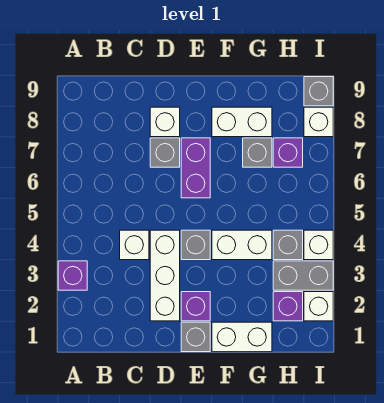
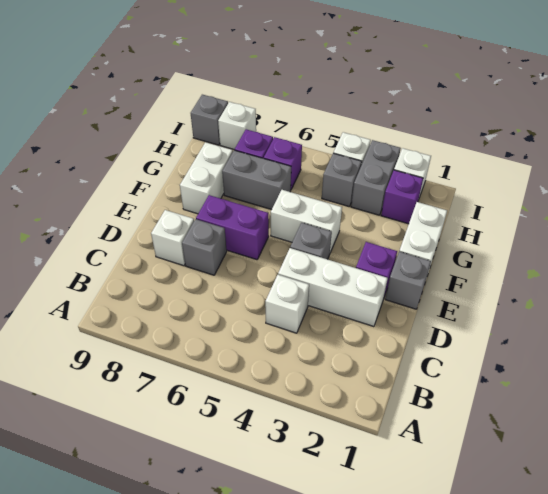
purple brick A3 level 1 -> purple brick H6 level 1
white brick F4:G4 level 1 -> white brick F4:F5 level 1
grey brick G7 level 1 -> grey brick G6:G7 level 1

